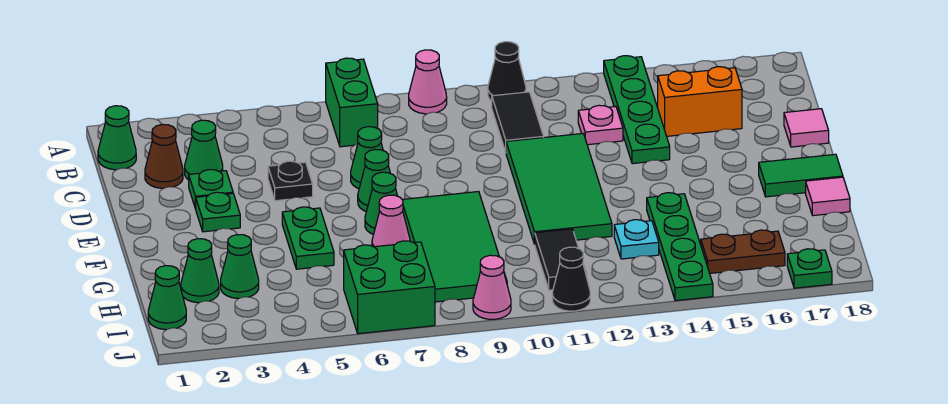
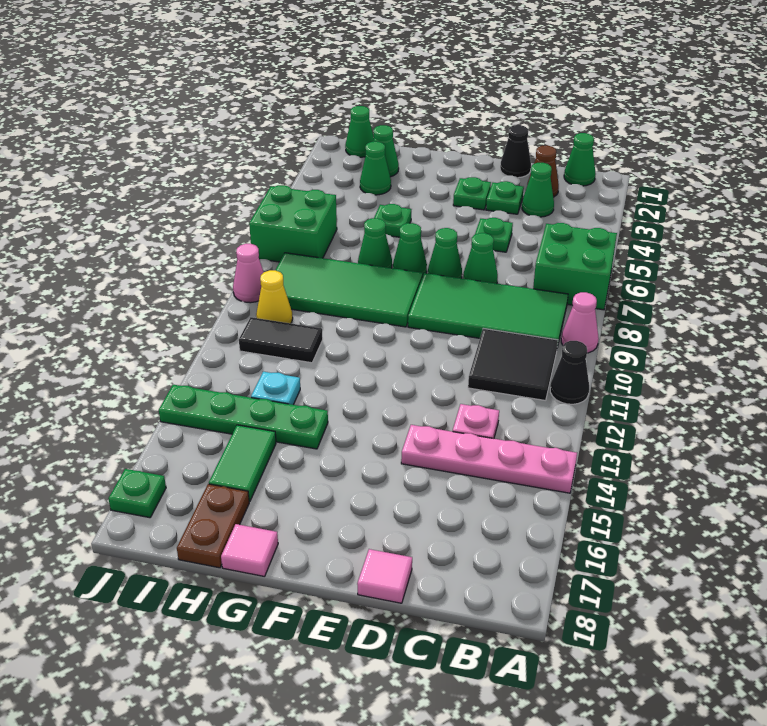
green brick A7:B7 level 1 -> green brick A6:B7 level 1
green plate A14:D14 level 1 -> pink plate A14:D14 level 1
black tile B11:C11 level 1 -> black tile B10:C11 level 1
orange brick C15:C16 level 1 -> none
black plate D5 level 1 -> green plate D5 level 1
green tile D11:G12 level 1 -> green tile B8:E9 level 1
green plate F5:G5 level 1 -> green plate G5 level 1
green tile F17:F18 level 1 -> green tile H15:H16 level 1
pink cone G7 level 1 -> green cone G7 level 1
none -> yellow cone I10 level 1
brown plate I15:I16 level 1 -> brown plate H17:H18 level 1
black cone J11 level 1 -> black cone D1 level 1

